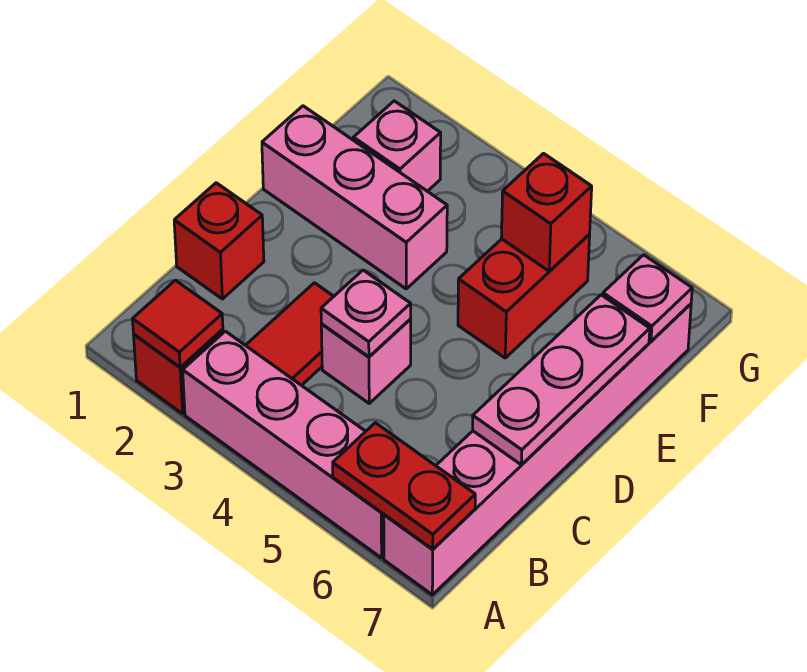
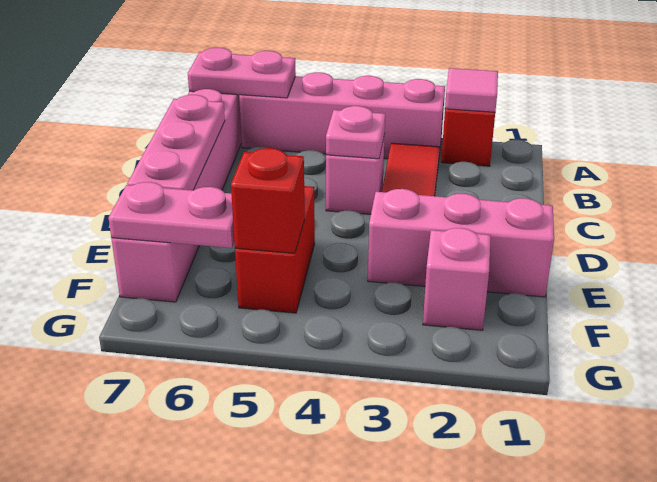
red tile A2 level 2 -> pink tile A2 level 2
red plate A6:A7 level 2 -> pink plate A6:A7 level 2
red brick C1 level 1 -> none
pink plate F7 level 2 -> pink plate F6:F7 level 2

